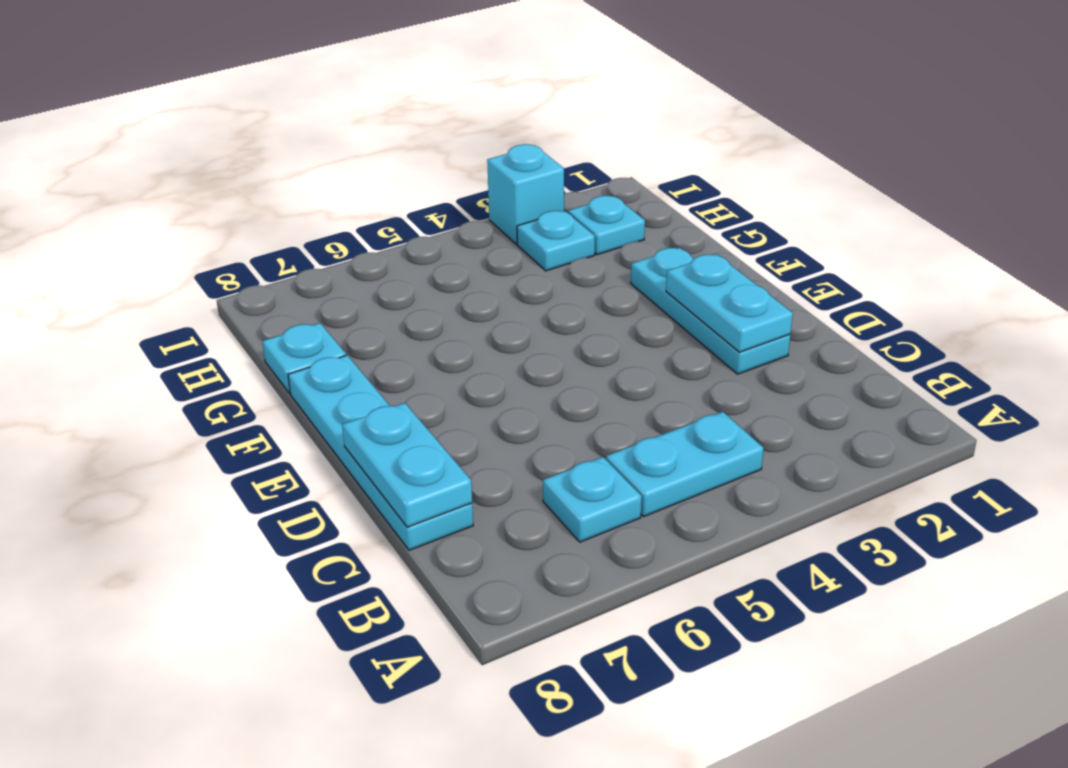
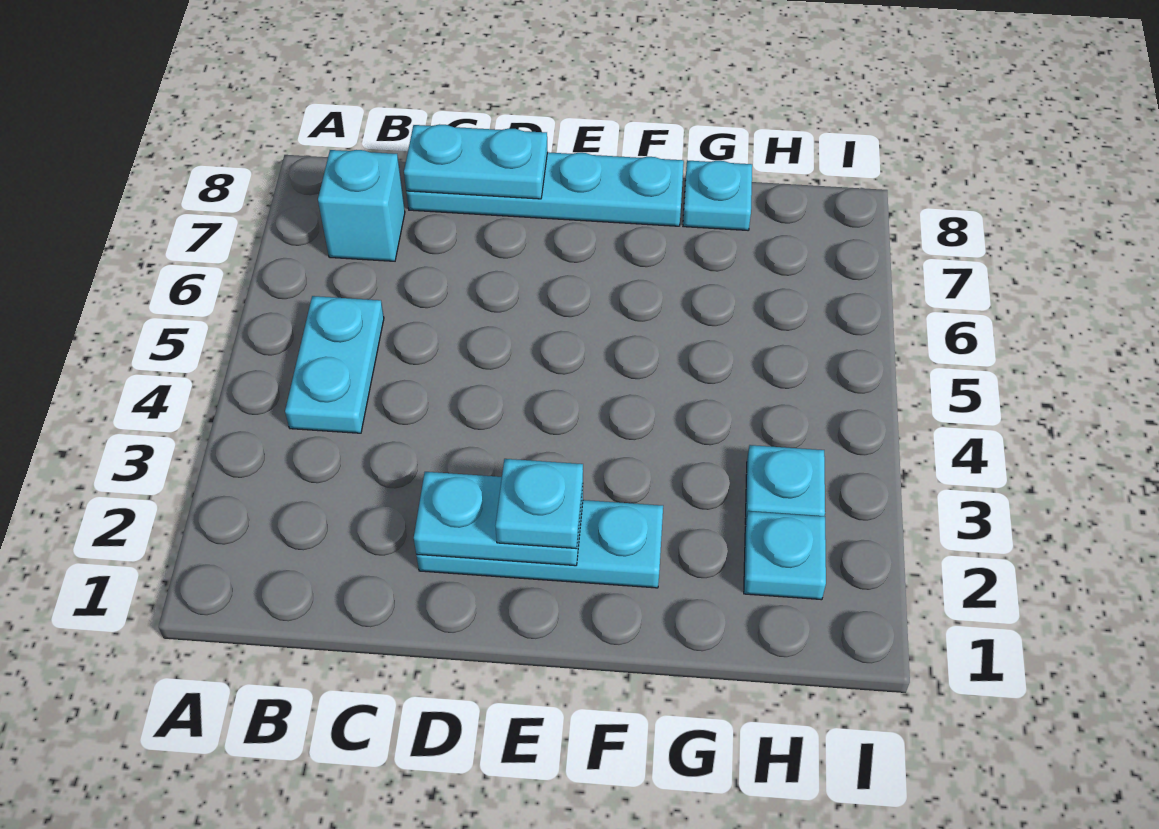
cyan plate B6 level 1 -> cyan plate E2 level 3
cyan brick I3 level 1 -> cyan brick B7 level 1

